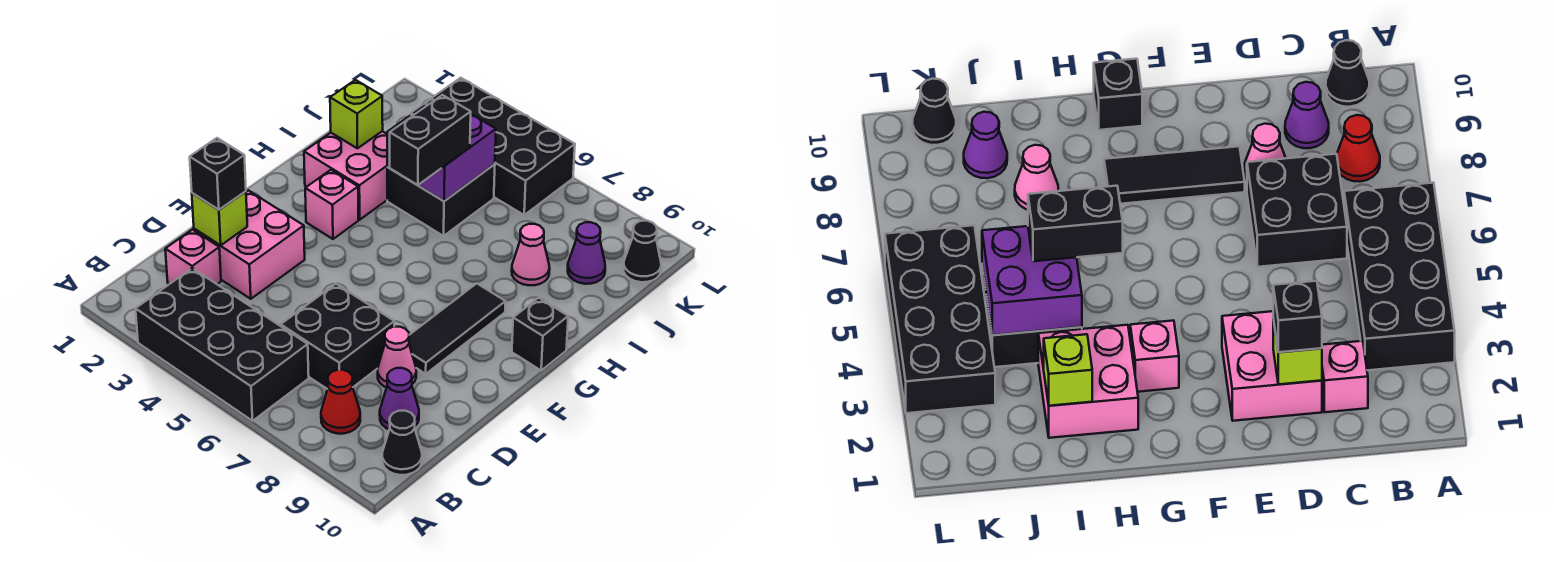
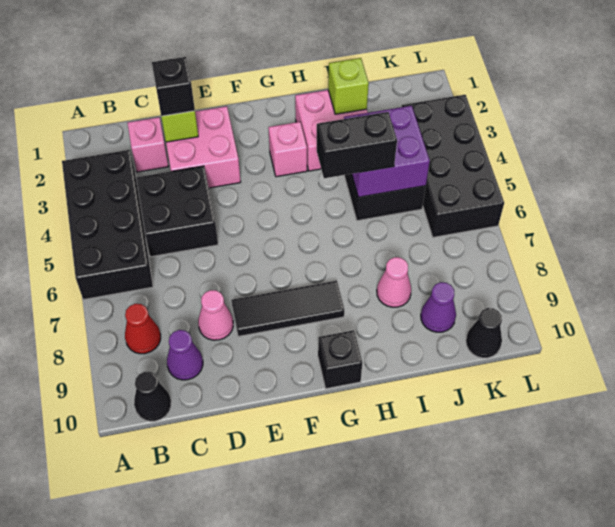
black brick C6:D7 level 1 -> black brick C4:D5 level 1

